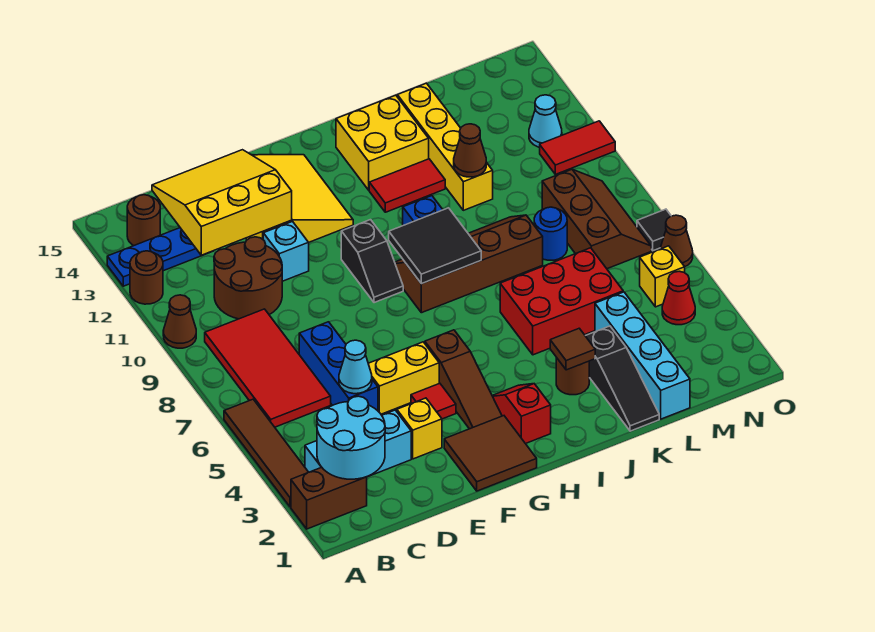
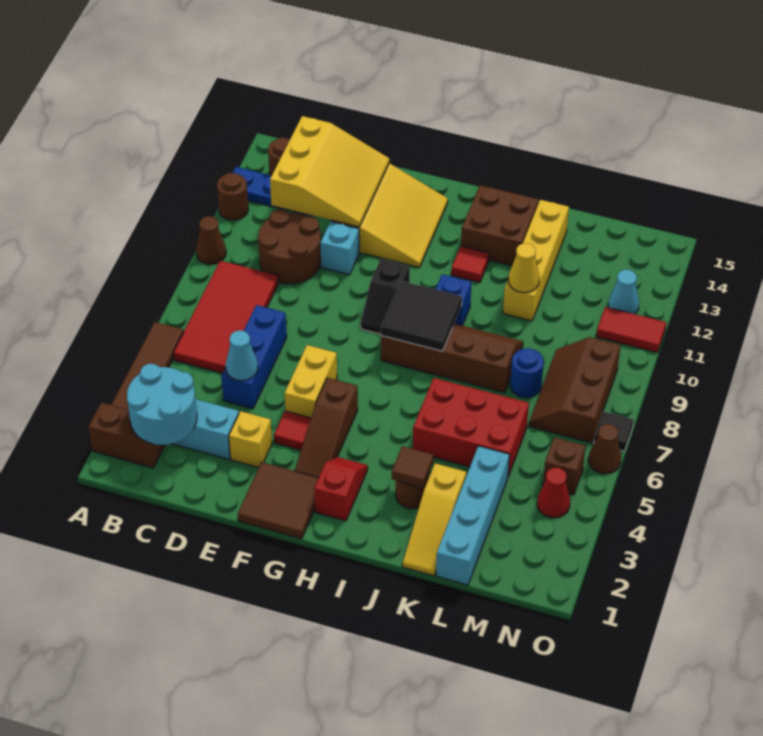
yellow slope C12:E14 level 2 top 12 -> yellow slope C12:E14 level 2 top C
yellow brick E5:F5 level 1 -> yellow brick F5:F6 level 1
red tile I12:J12 level 1 -> red tile I12 level 1
yellow brick I13:J14 level 1 -> brown brick I13:J14 level 1
black slope K1:K3 level 1 top 3 -> yellow slope K1:K3 level 1 top 3
brown cone K11 level 2 -> yellow cone K11 level 2
brown slope M7:N9 level 1 top M -> brown slope M7:N9 level 1 top N
yellow brick N5 level 1 -> brown brick N5 level 1

